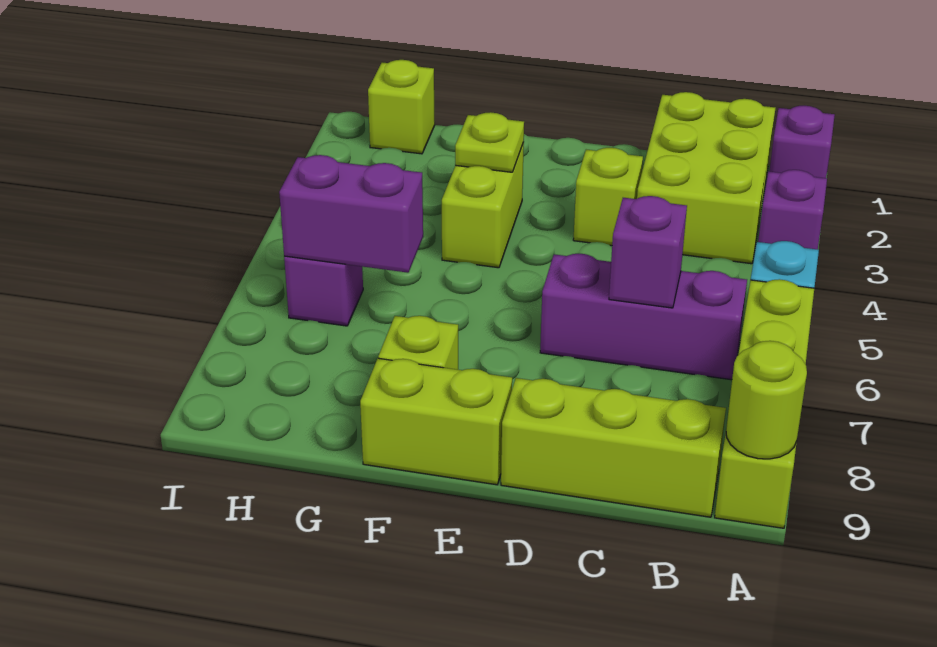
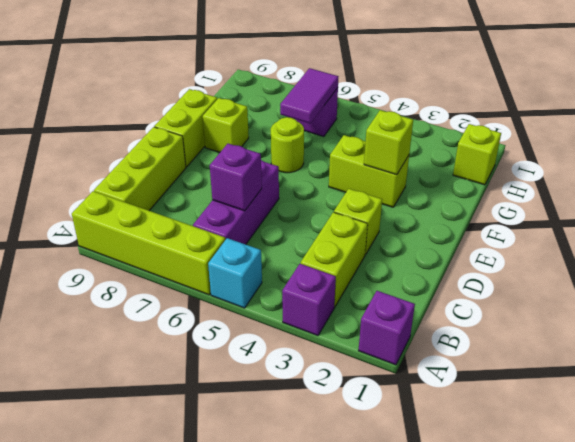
lime round brick A9 level 2 -> lime round brick F6 level 1
lime brick B1:C3 level 1 -> lime brick B3:C3 level 1
lime plate F3 level 2 -> lime brick F3 level 2
purple brick G6:H6 level 2 -> purple tile G6:H6 level 2

